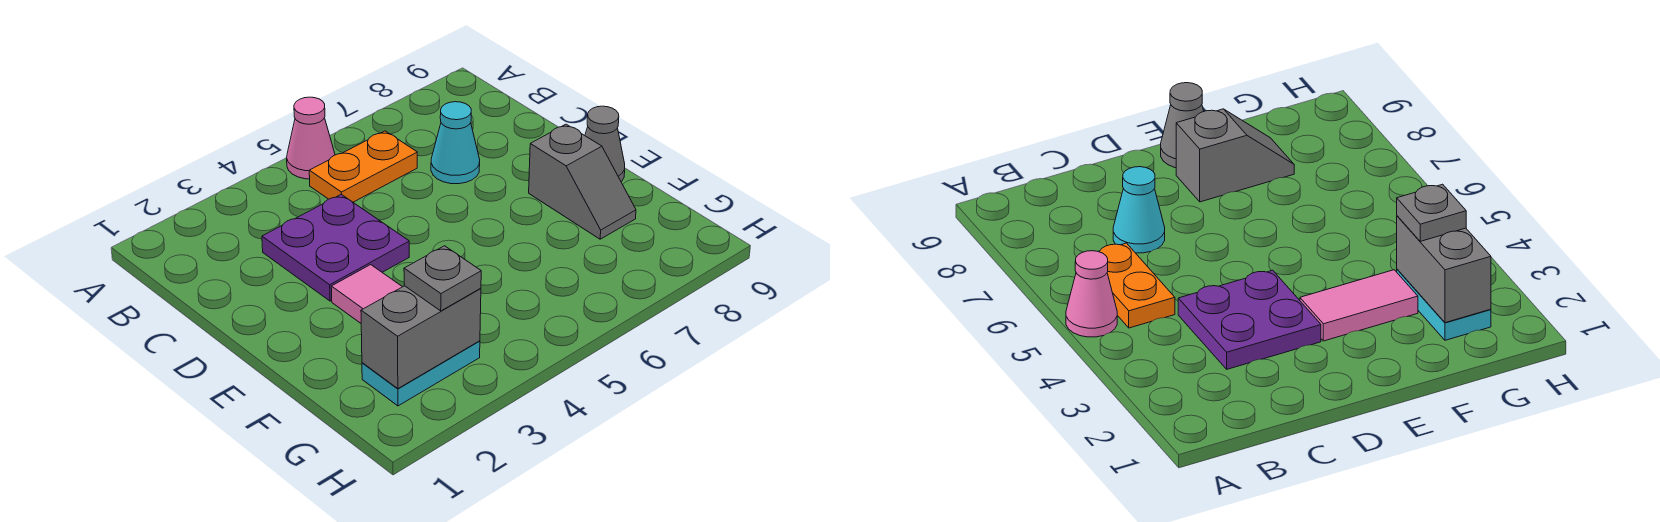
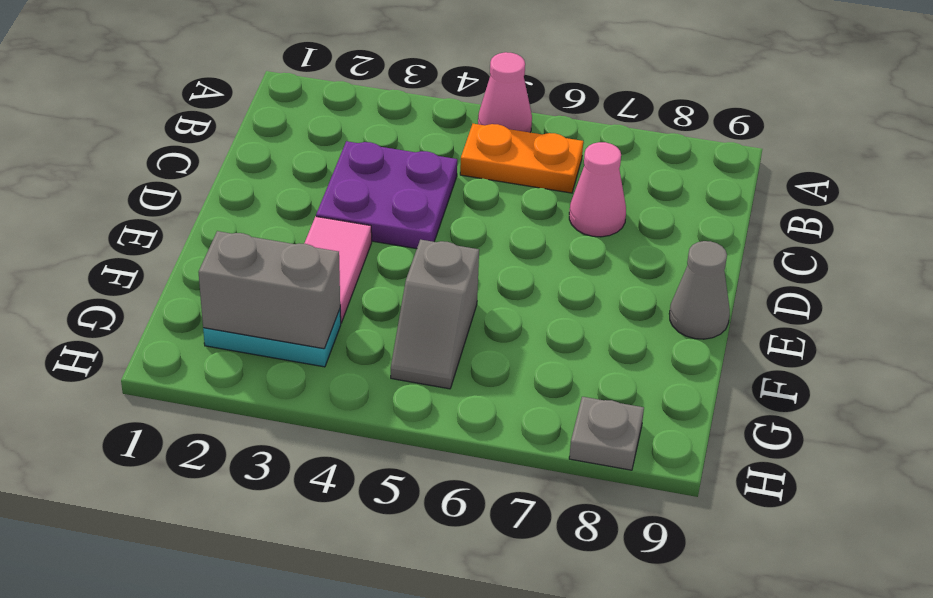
cyan cone C7 level 1 -> pink cone C7 level 1
grey slope E8:F8 level 1 top E -> grey slope F5:G5 level 1 top F
grey plate G3 level 3 -> grey plate H8 level 1

